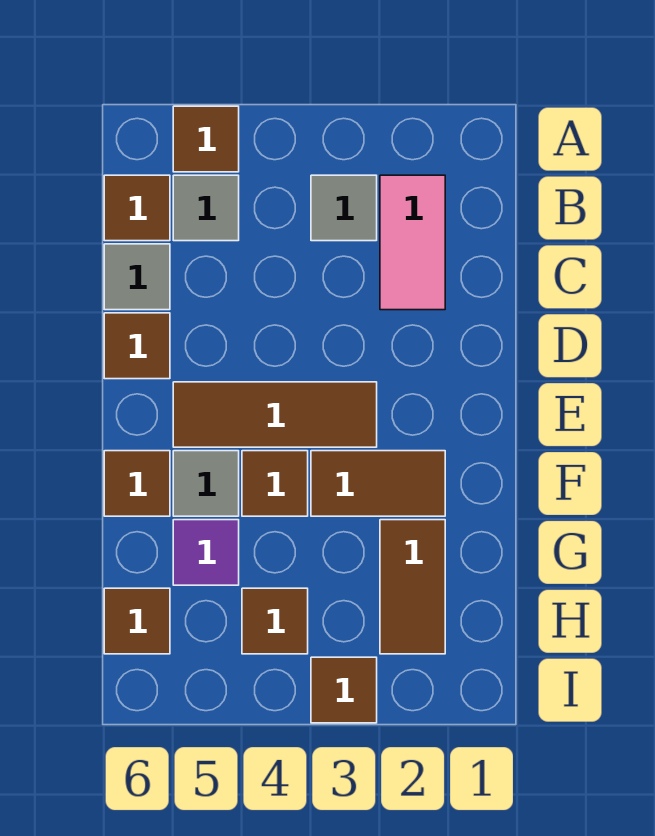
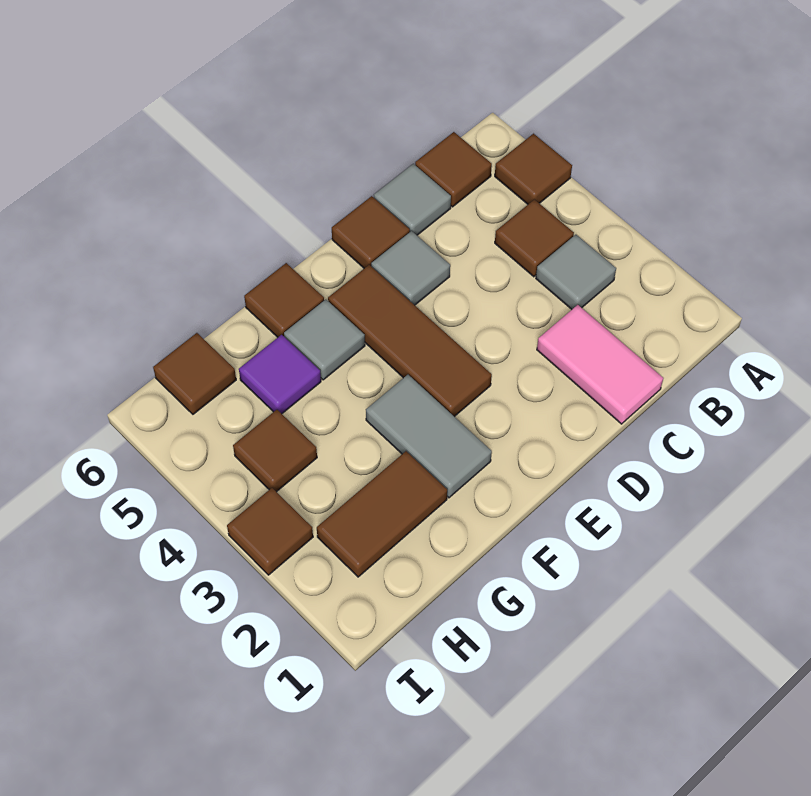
pink tile B2:C2 level 1 -> pink tile C1:C2 level 1
grey tile B5 level 1 -> grey tile D5 level 1
brown tile F2:F3 level 1 -> grey tile F2:F3 level 1
brown tile F4 level 1 -> brown tile B4 level 1

